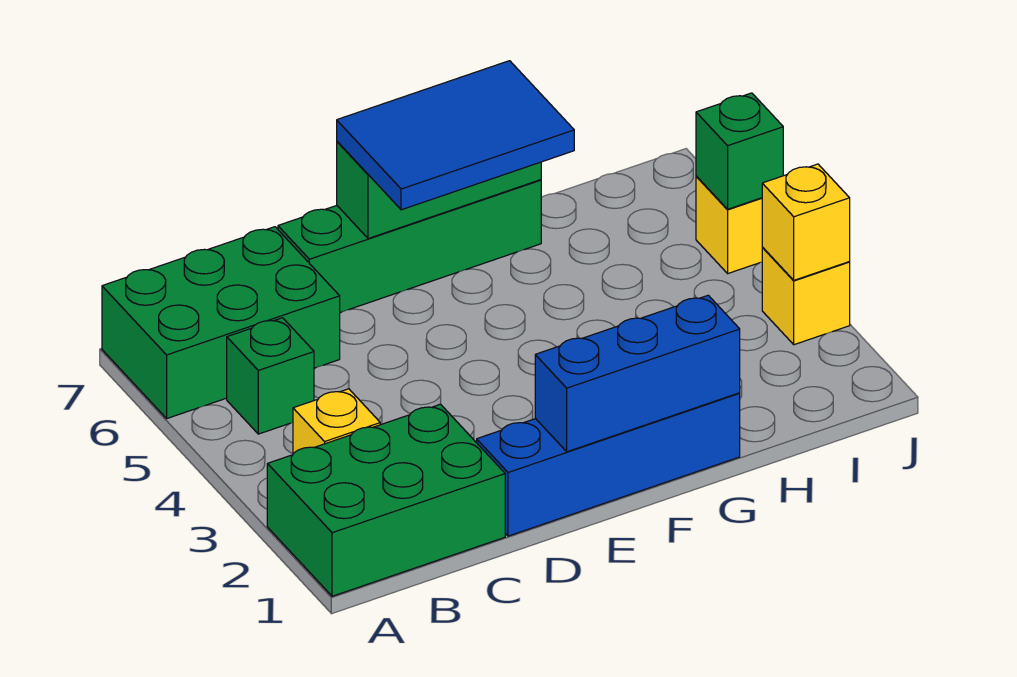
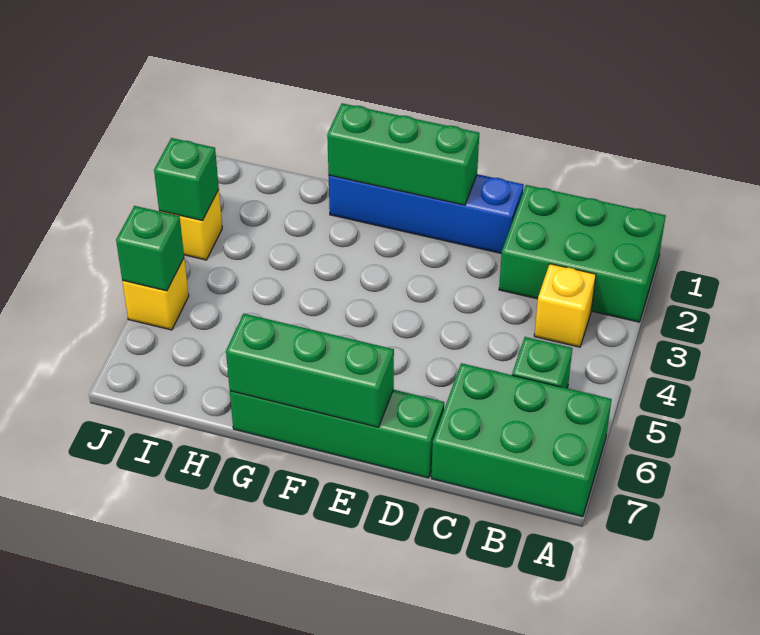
blue brick E1:G1 level 2 -> green brick E1:G1 level 2
blue tile E6:G7 level 3 -> none
yellow brick J3 level 2 -> green brick J3 level 2

